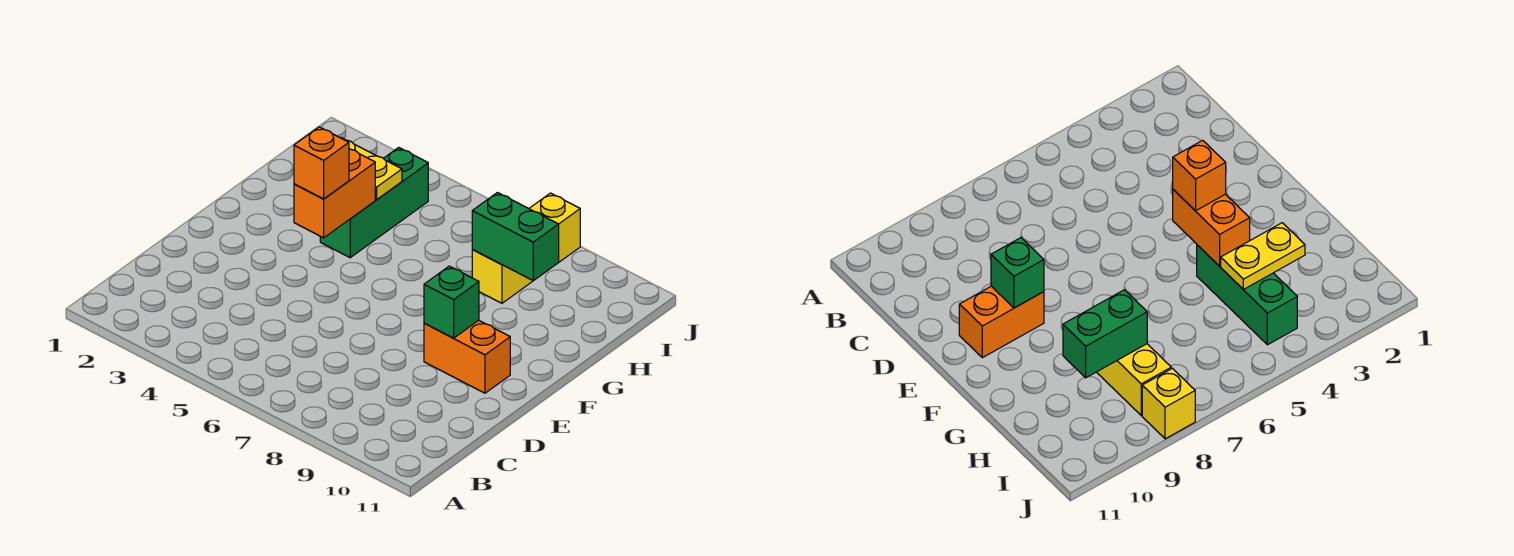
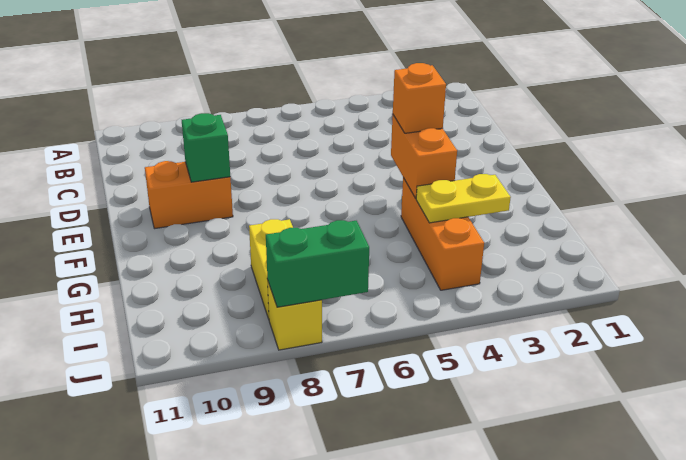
green brick G4:I4 level 1 -> orange brick G4:I4 level 1
green brick H8:H9 level 2 -> green brick J7:J8 level 2

